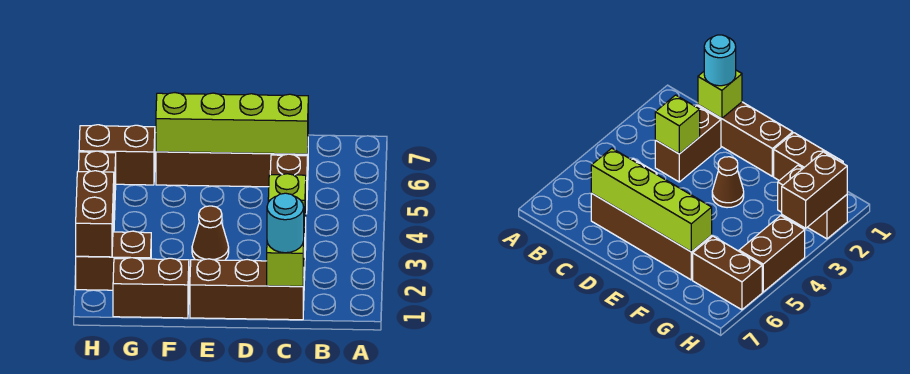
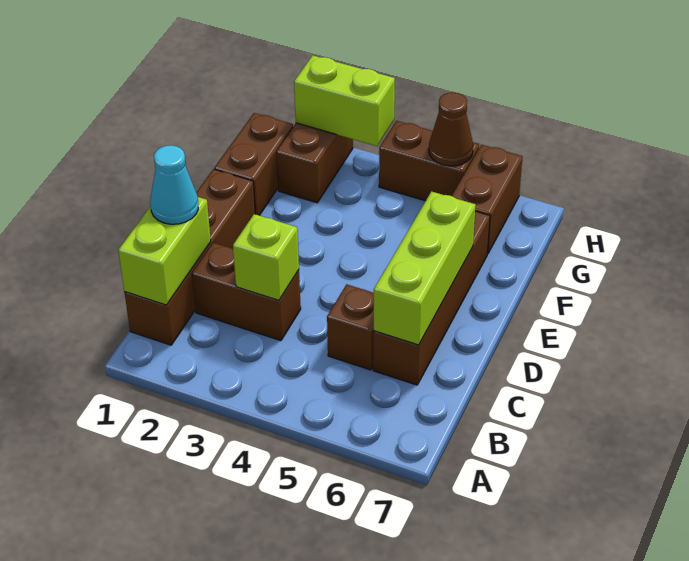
brown brick C1:E1 level 1 -> brown brick B1:E1 level 1
lime brick C1 level 2 -> lime brick B1:C1 level 2
cyan round brick C1 level 3 -> cyan cone C1 level 3
lime brick C6:F6 level 2 -> lime brick C6:E6 level 2
brown cone E3 level 1 -> brown cone H5 level 2
brown brick H2:H3 level 2 -> lime brick H2:H3 level 2

